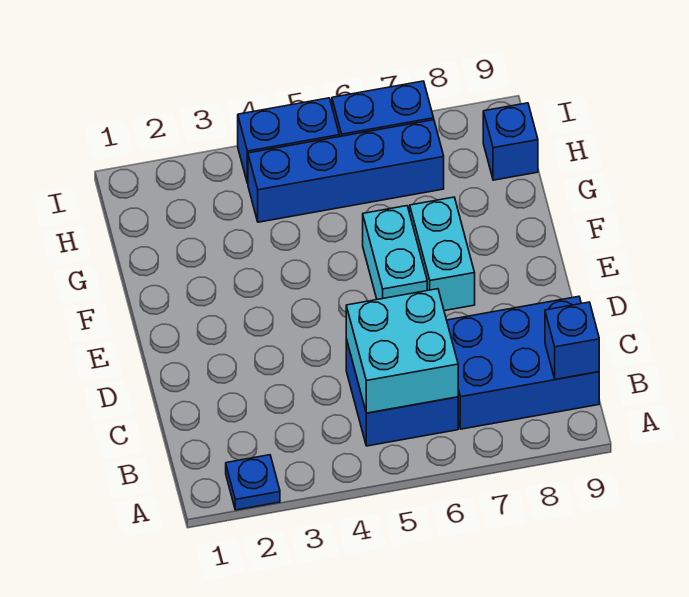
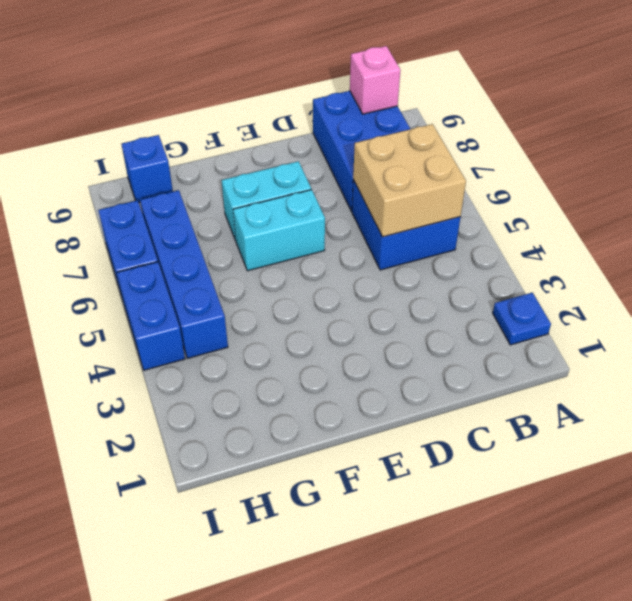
cyan brick B5:C6 level 2 -> tan brick B5:C6 level 2
blue brick B9 level 2 -> pink brick B9 level 2

